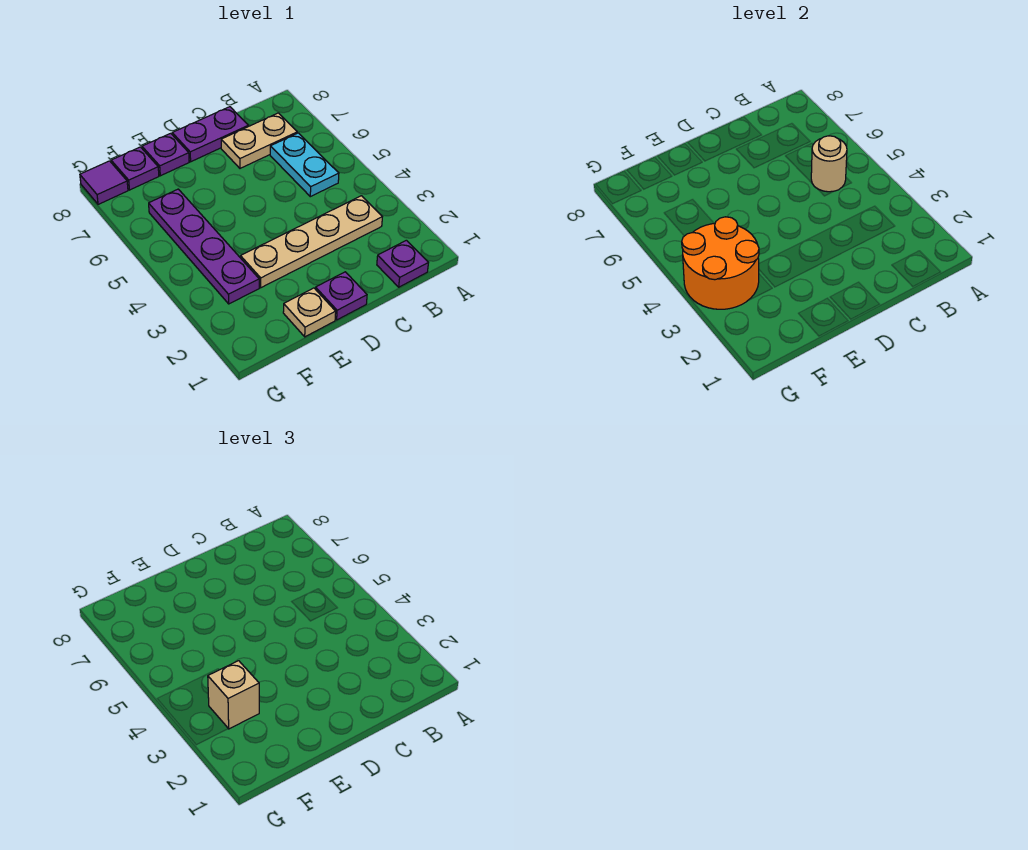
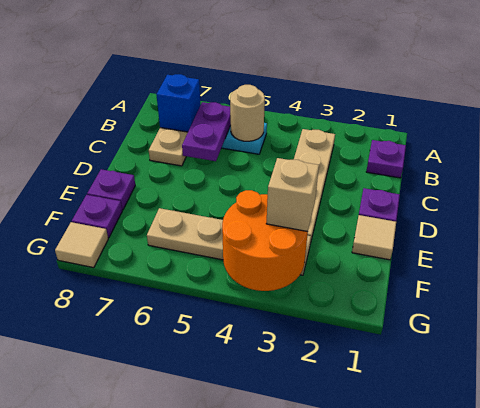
none -> blue brick B7 level 2
purple plate C8:D8 level 1 -> purple plate B6:C6 level 2
tan plate E1 level 1 -> tan tile E1 level 1
purple plate F3:F6 level 1 -> tan plate F3:F6 level 1
purple tile G8 level 1 -> tan tile G8 level 1

